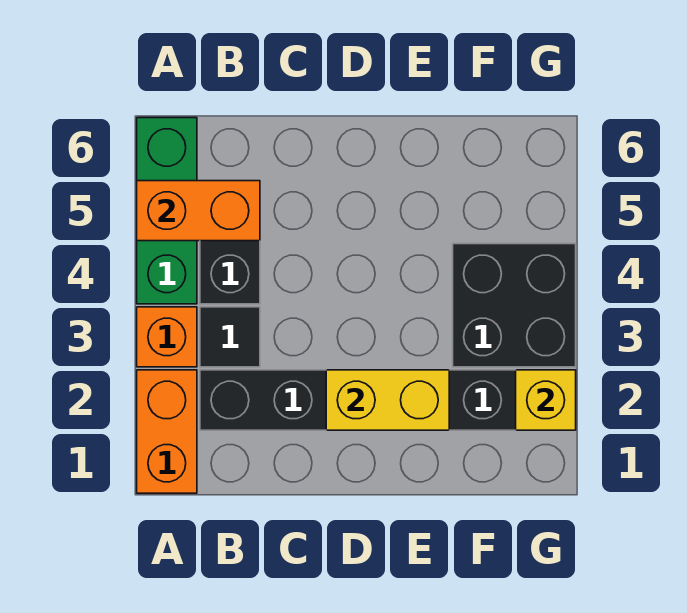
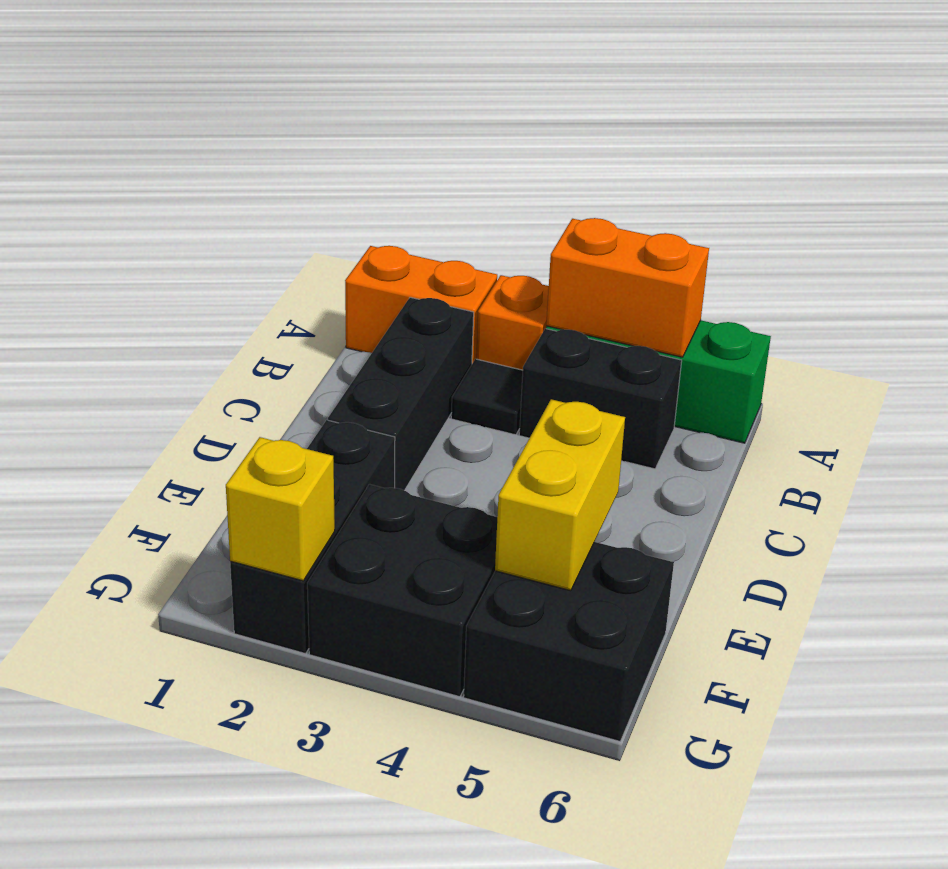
orange brick A5:B5 level 2 -> orange brick A4:A5 level 2
yellow brick D2:E2 level 2 -> yellow brick E5:F5 level 2
none -> black brick F5:G6 level 1

